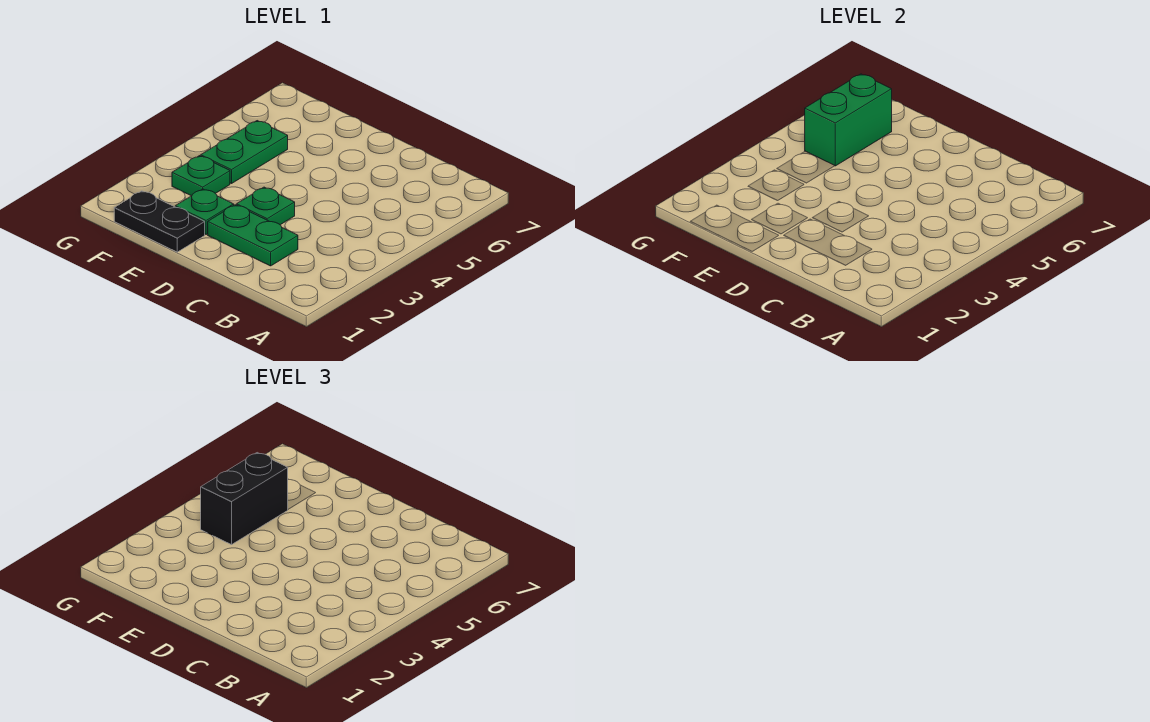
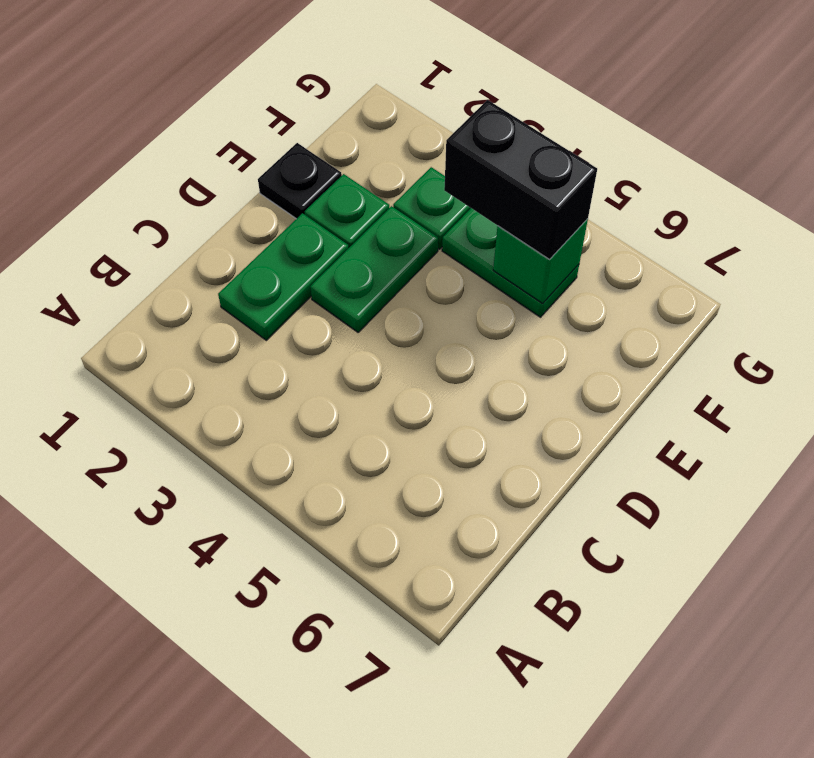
green plate D3 level 1 -> green plate D3:E3 level 1
black plate E1:F1 level 1 -> black plate E1 level 1
green brick F5:F6 level 2 -> green brick F5 level 2

